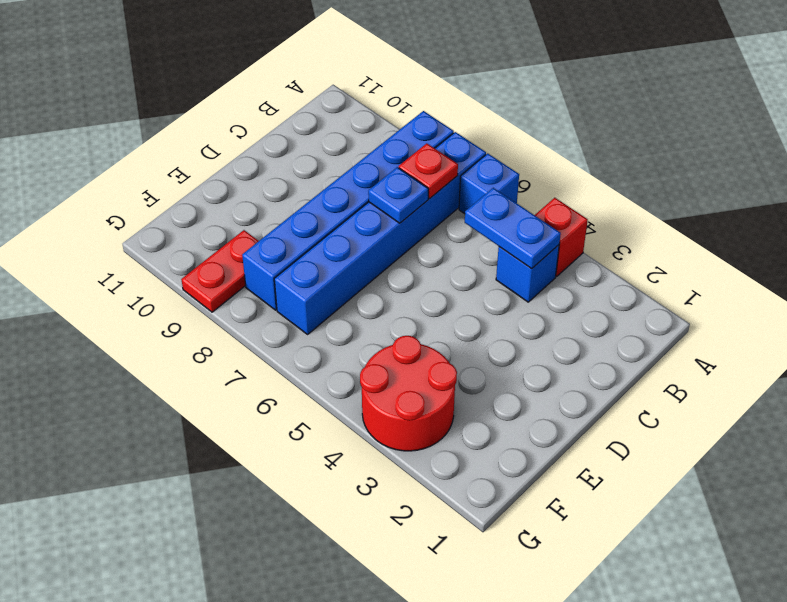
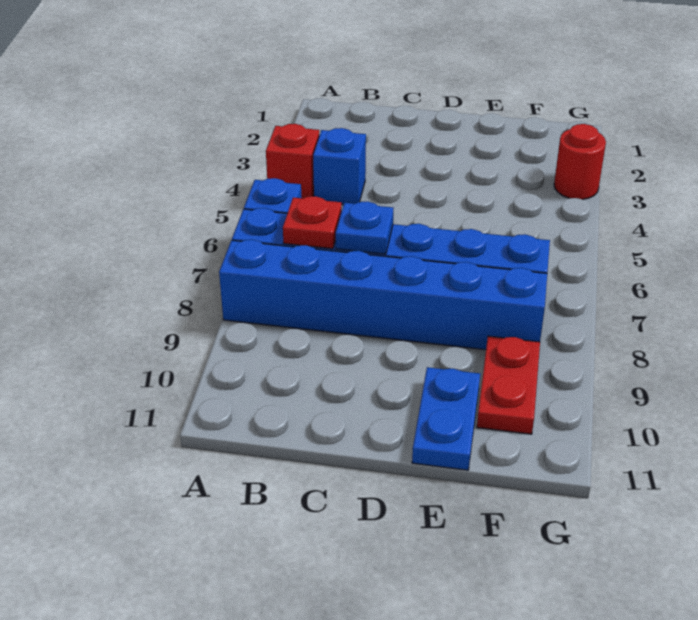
blue plate B4:B5 level 2 -> blue plate E10:E11 level 1
red round brick F3:G4 level 1 -> red round brick G3 level 1
red plate F9:G9 level 1 -> red plate F9:F10 level 1

